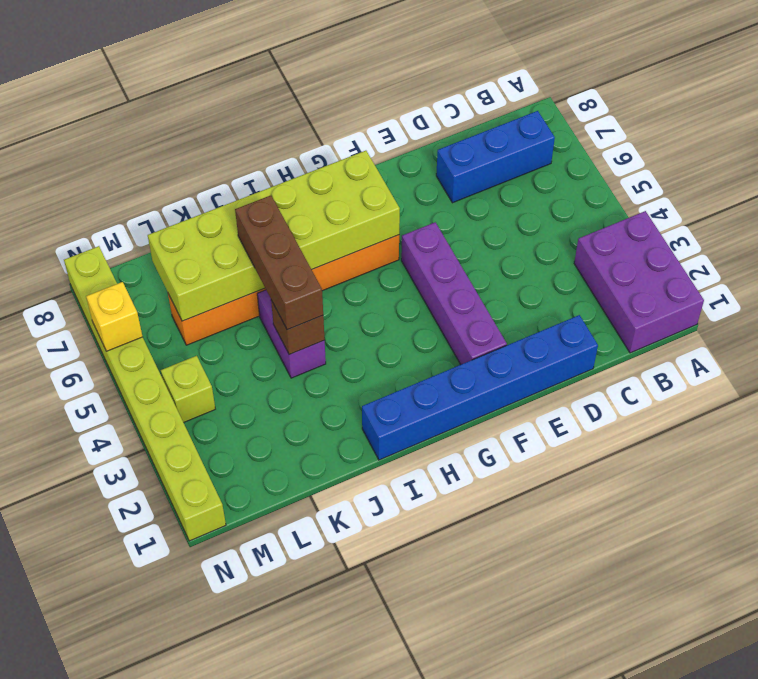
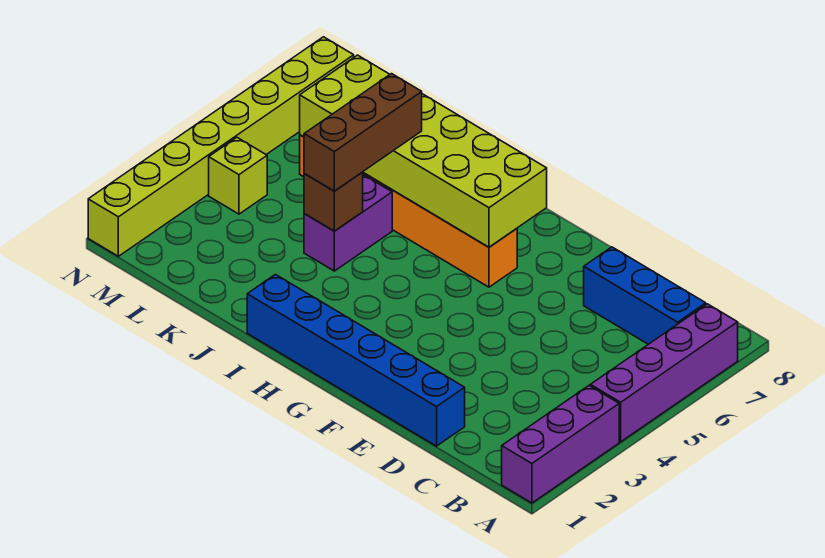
purple brick A1:B3 level 1 -> purple brick A1:A3 level 1
purple brick F2:F5 level 1 -> purple brick A4:A7 level 1
yellow brick N6 level 2 -> none

